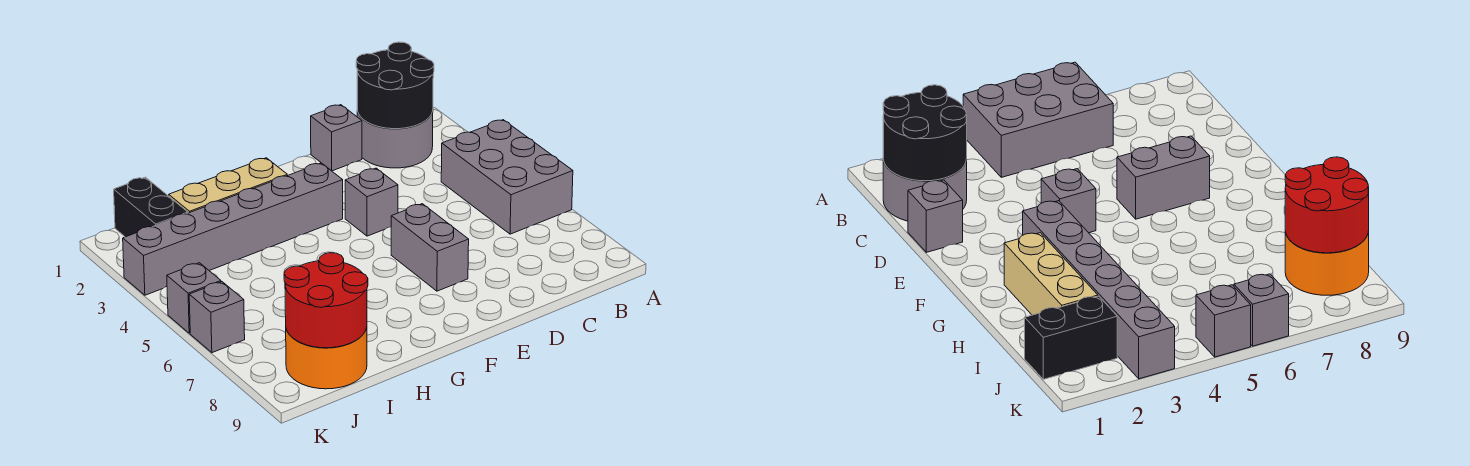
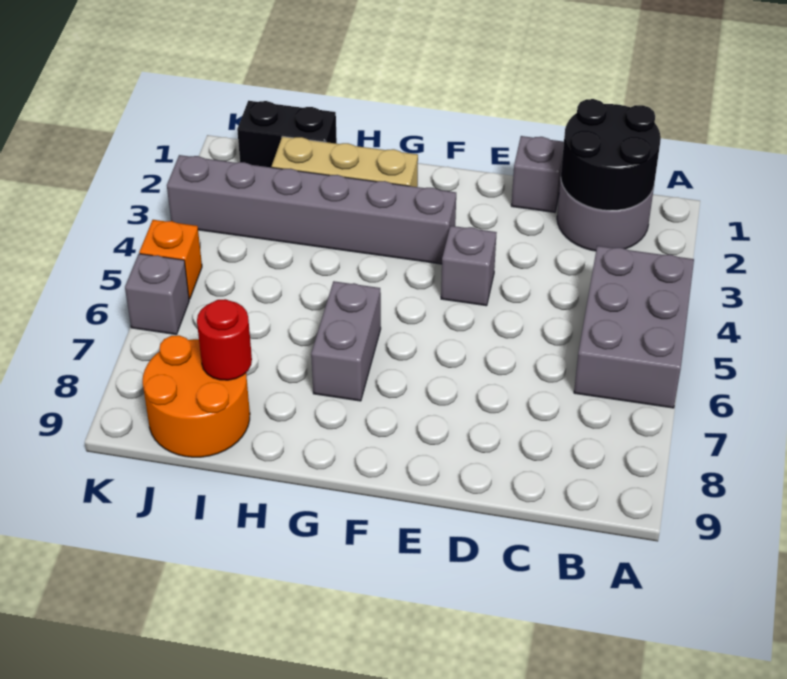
grey brick E6:E7 level 1 -> grey brick G6:G7 level 1
red round brick I8:J9 level 2 -> red round brick I8 level 2
black brick J1:J2 level 1 -> black brick I1:J1 level 1
grey brick K5 level 1 -> orange brick K5 level 1

